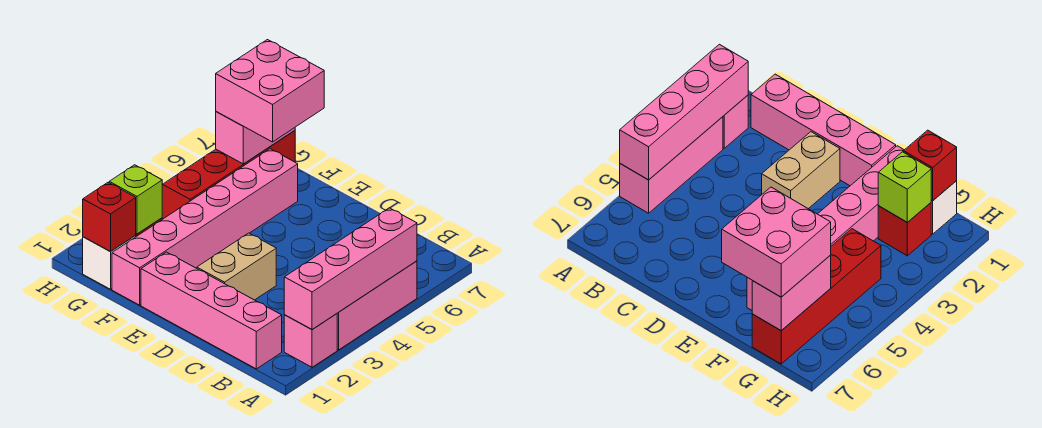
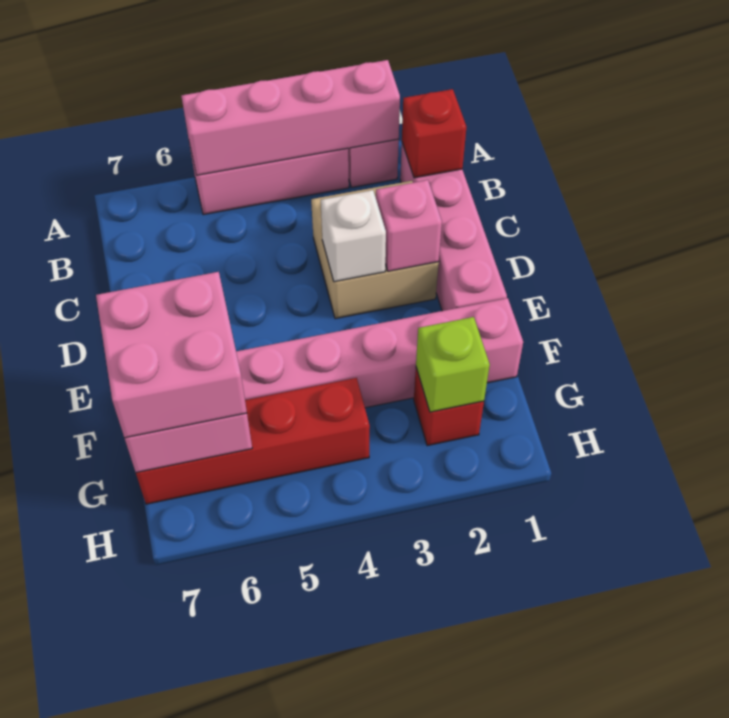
tan brick D2:D3 level 1 -> tan brick C2:D3 level 1
none -> pink brick D2 level 2
white brick G1 level 1 -> white brick D3 level 2
red brick G1 level 2 -> red brick B1 level 2

